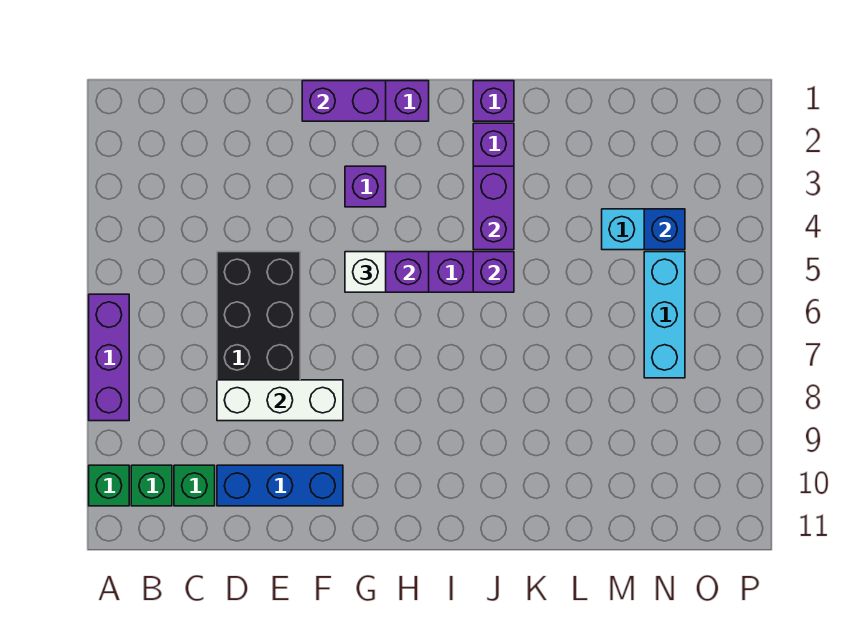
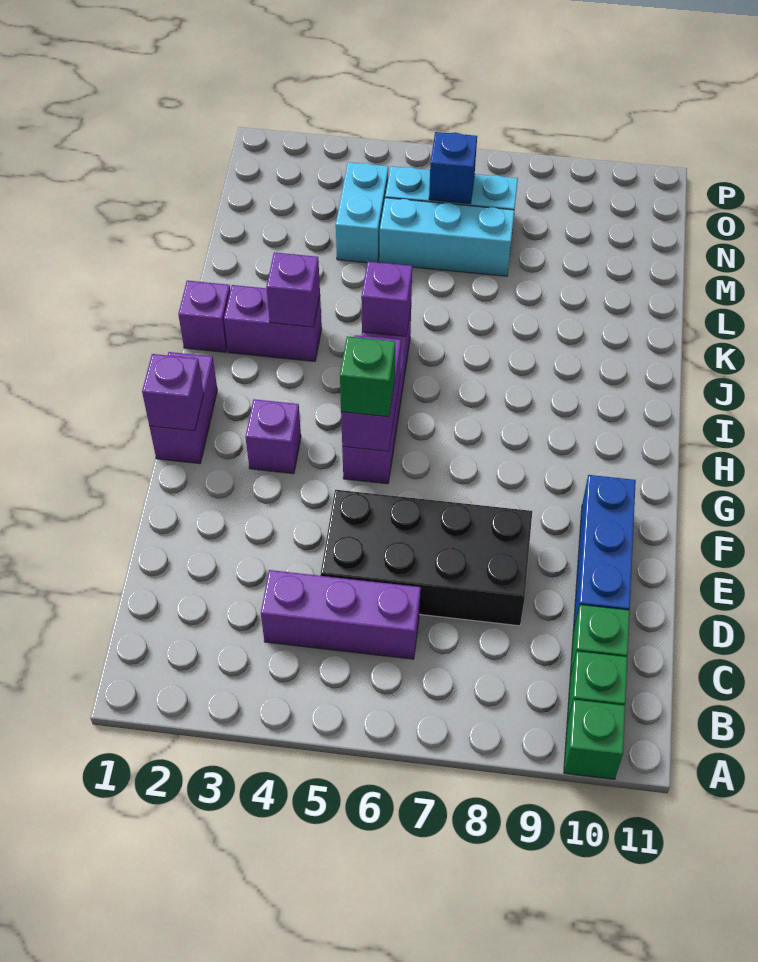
purple brick A6:A8 level 1 -> purple brick C4:C6 level 1
white brick D8:F8 level 2 -> none
purple brick F1:G1 level 2 -> purple brick G1 level 2
white brick G5 level 3 -> green brick G5 level 3
purple brick J3:J4 level 2 -> purple brick J3 level 2
none -> cyan brick M5:M7 level 1
blue brick N4 level 2 -> blue brick N6 level 2

